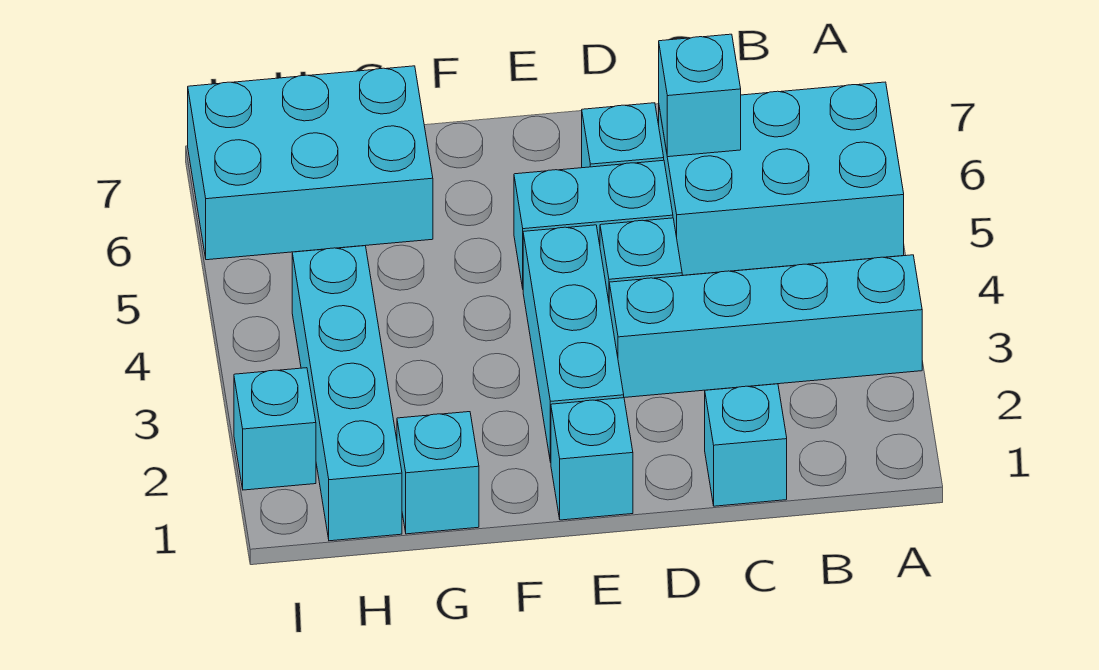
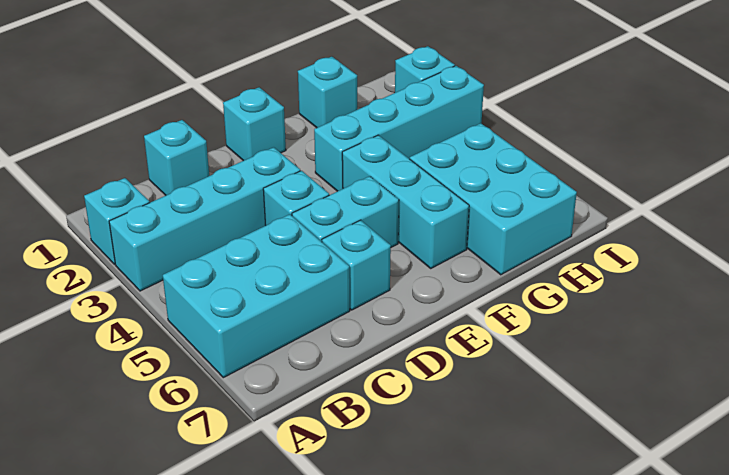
cyan brick C6 level 2 -> cyan brick A2 level 1
cyan brick E2:E4 level 1 -> cyan brick F4:F6 level 1
cyan brick G6:I7 level 1 -> cyan brick G5:H7 level 1
cyan brick H1:H4 level 1 -> cyan brick F3:I3 level 1

